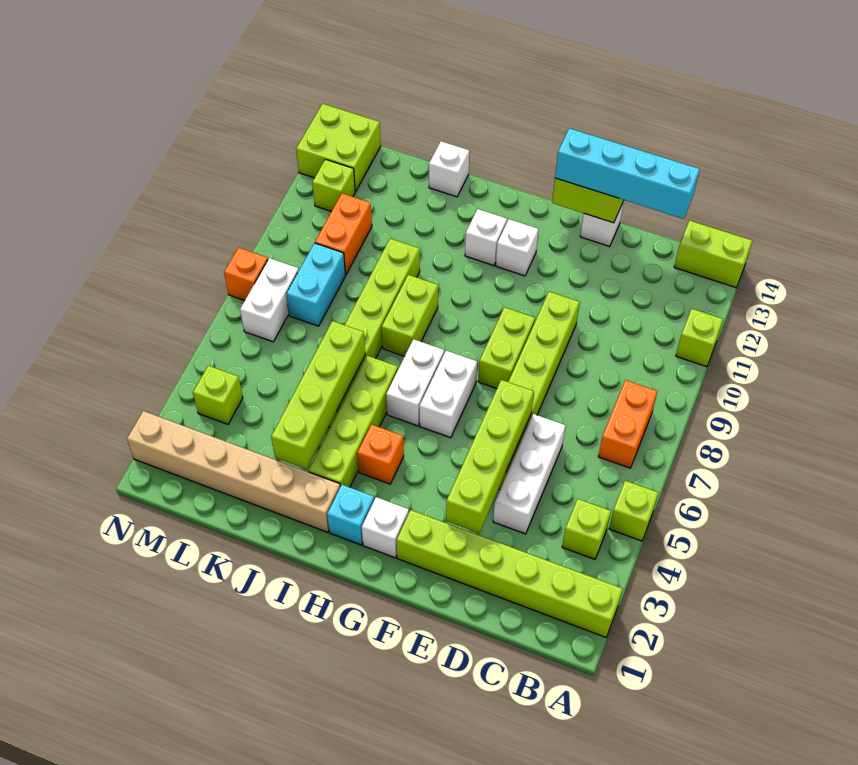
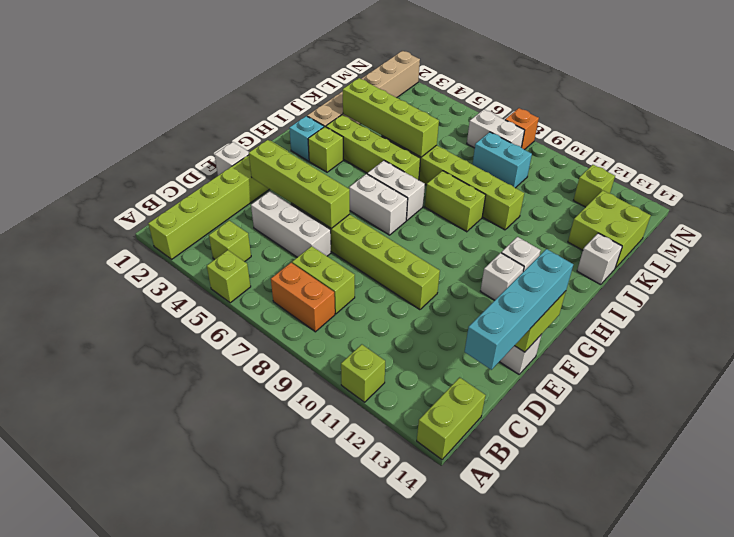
lime brick F8:F9 level 1 -> lime brick C7:C8 level 1
white brick G2 level 1 -> white brick E1 level 1
orange brick H4 level 1 -> none
orange brick L10:L11 level 1 -> none
lime brick M4 level 1 -> lime brick H3 level 1
lime brick M13:N14 level 1 -> lime brick K13:L14 level 1

